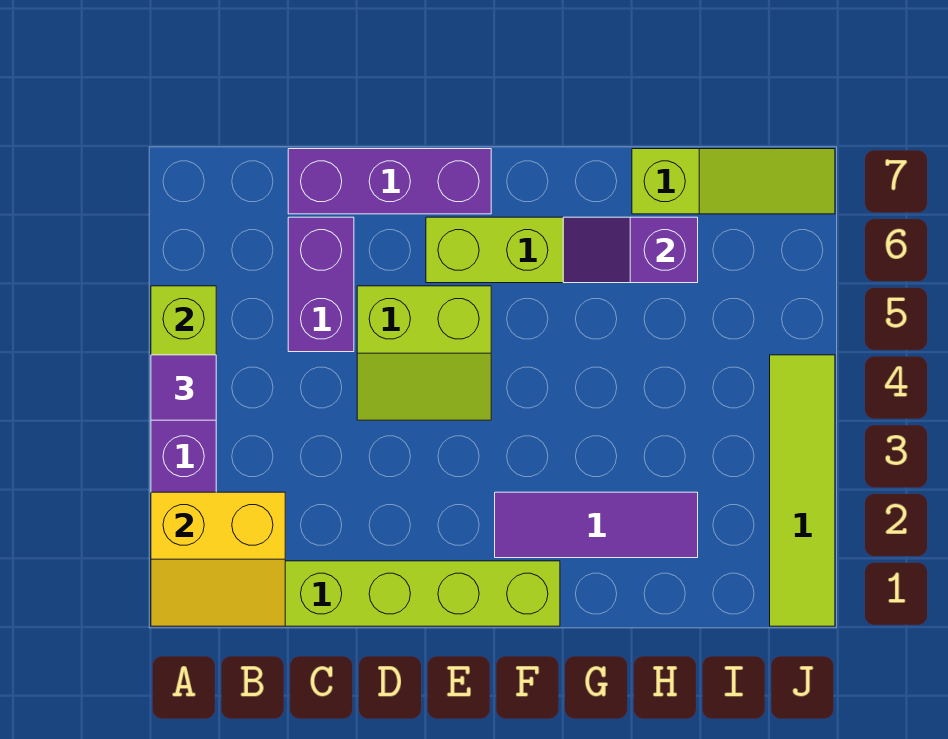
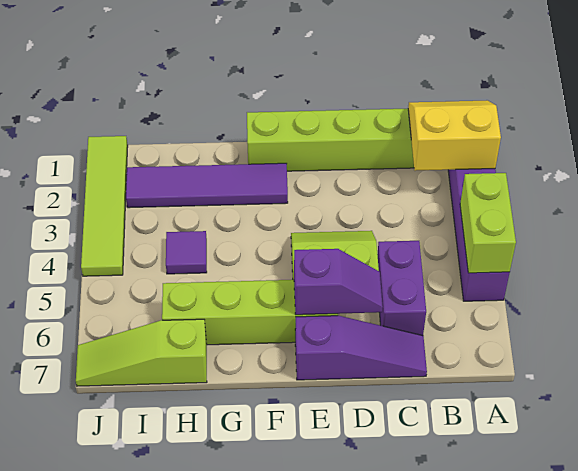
purple tile A4 level 3 -> purple tile H4 level 1
purple brick C7:E7 level 1 -> purple slope C7:E7 level 1 top E
purple tile F2:H2 level 1 -> purple tile F2:I2 level 1
purple slope G6:H6 level 2 top H -> purple slope D6:E6 level 2 top E

